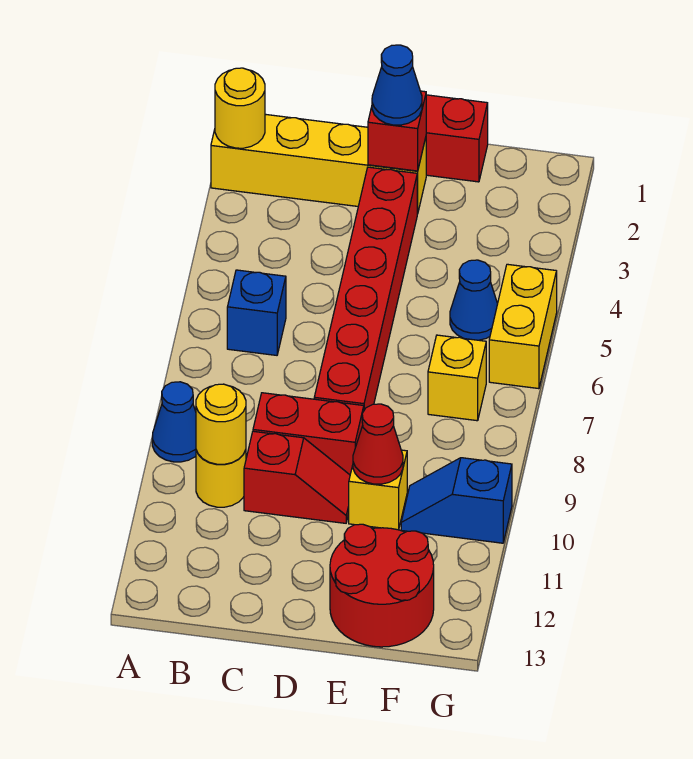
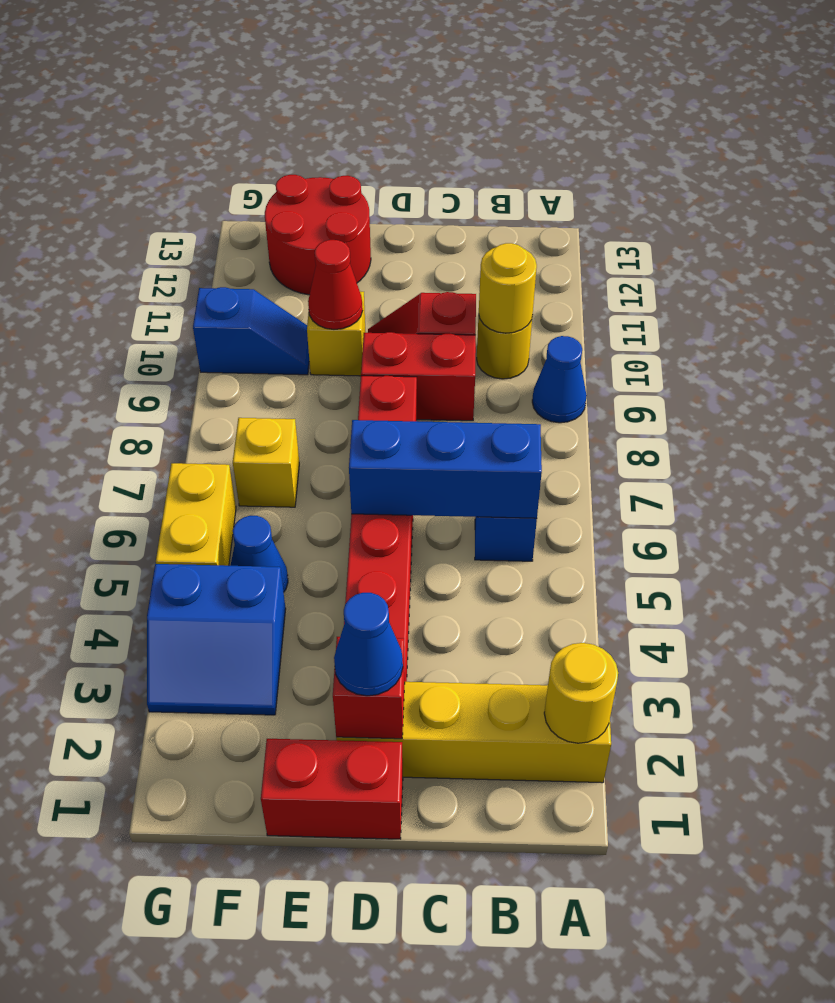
none -> blue brick B6:D6 level 2
none -> blue slope F3:G4 level 1 top 4

